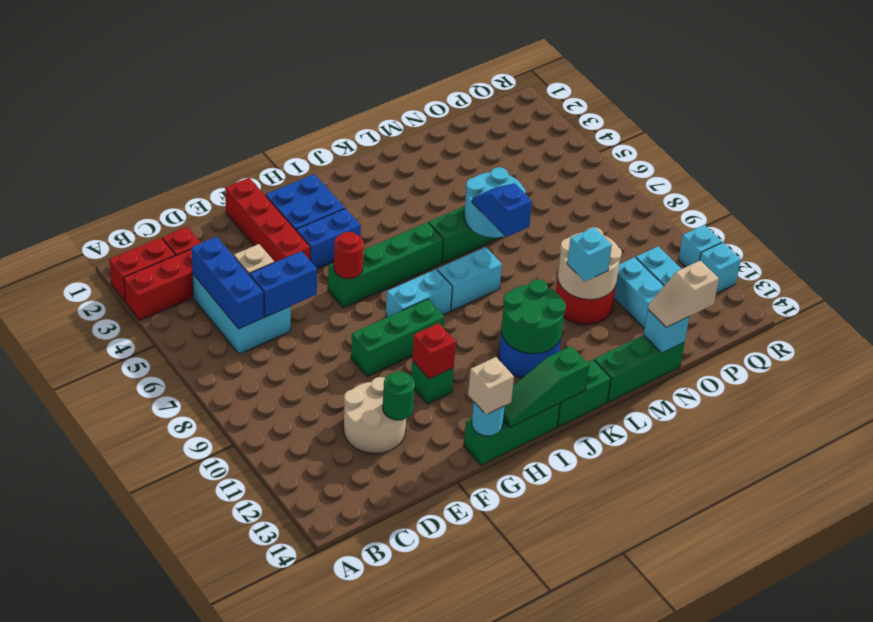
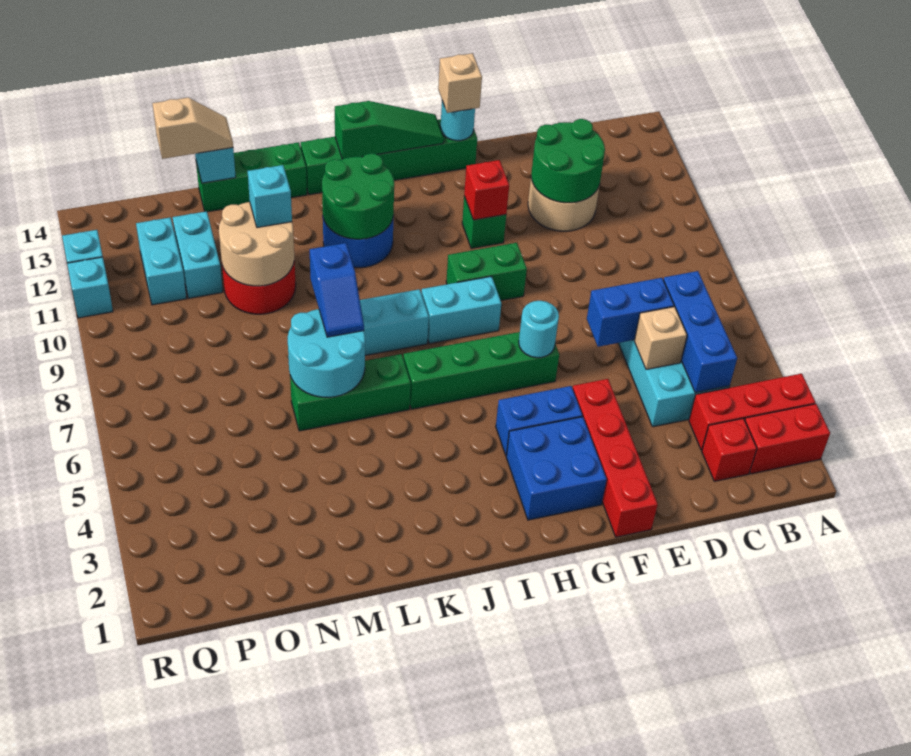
green round brick E12 level 2 -> green round brick D11:E12 level 2
green brick F9:H9 level 1 -> green brick G9:H9 level 1
red round brick G6 level 2 -> cyan round brick G6 level 2

